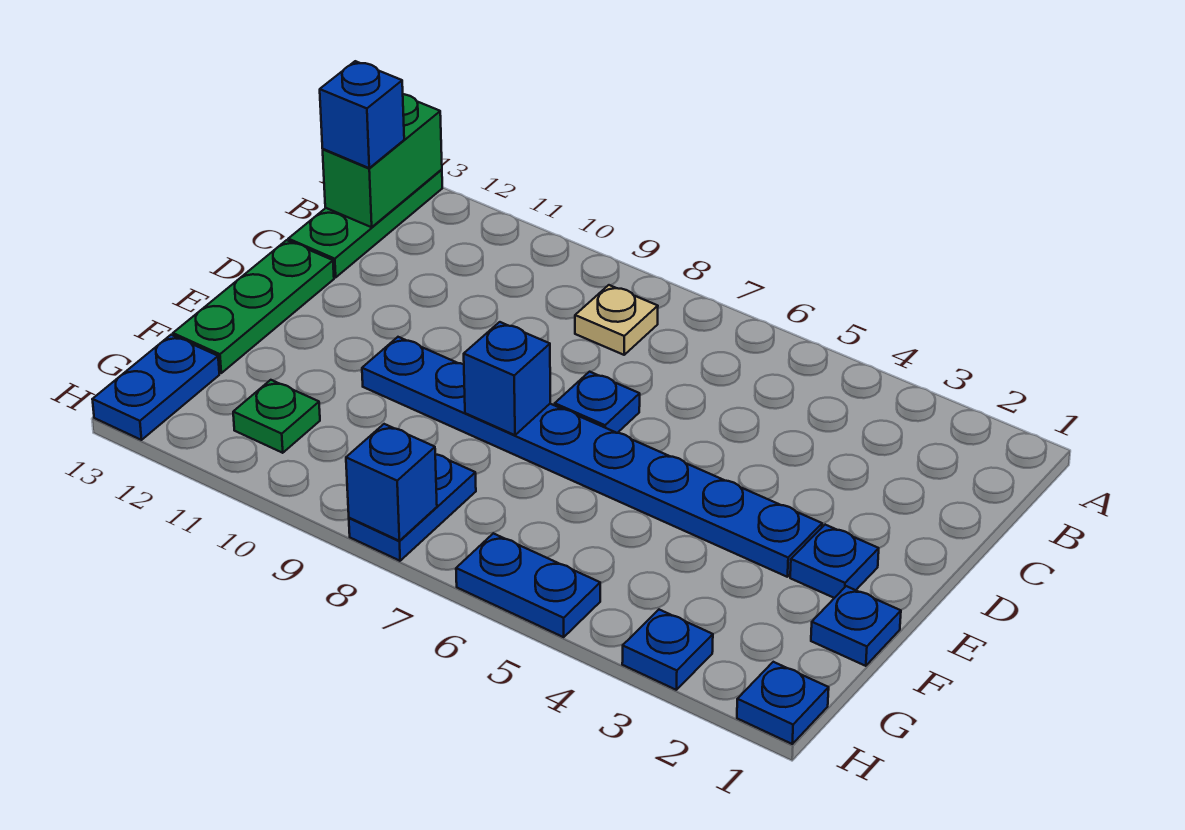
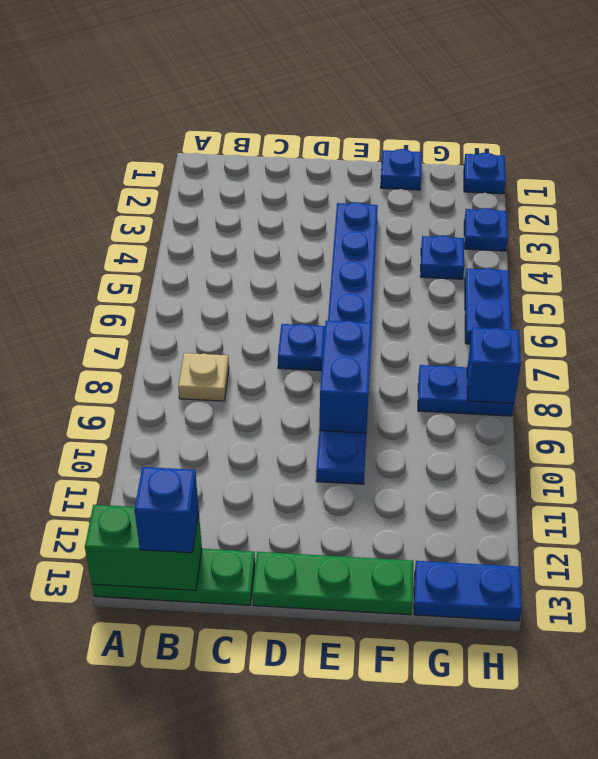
blue plate E2 level 1 -> blue plate G4 level 1
blue brick E8 level 2 -> blue brick E8:E9 level 2
green plate G11 level 1 -> none

